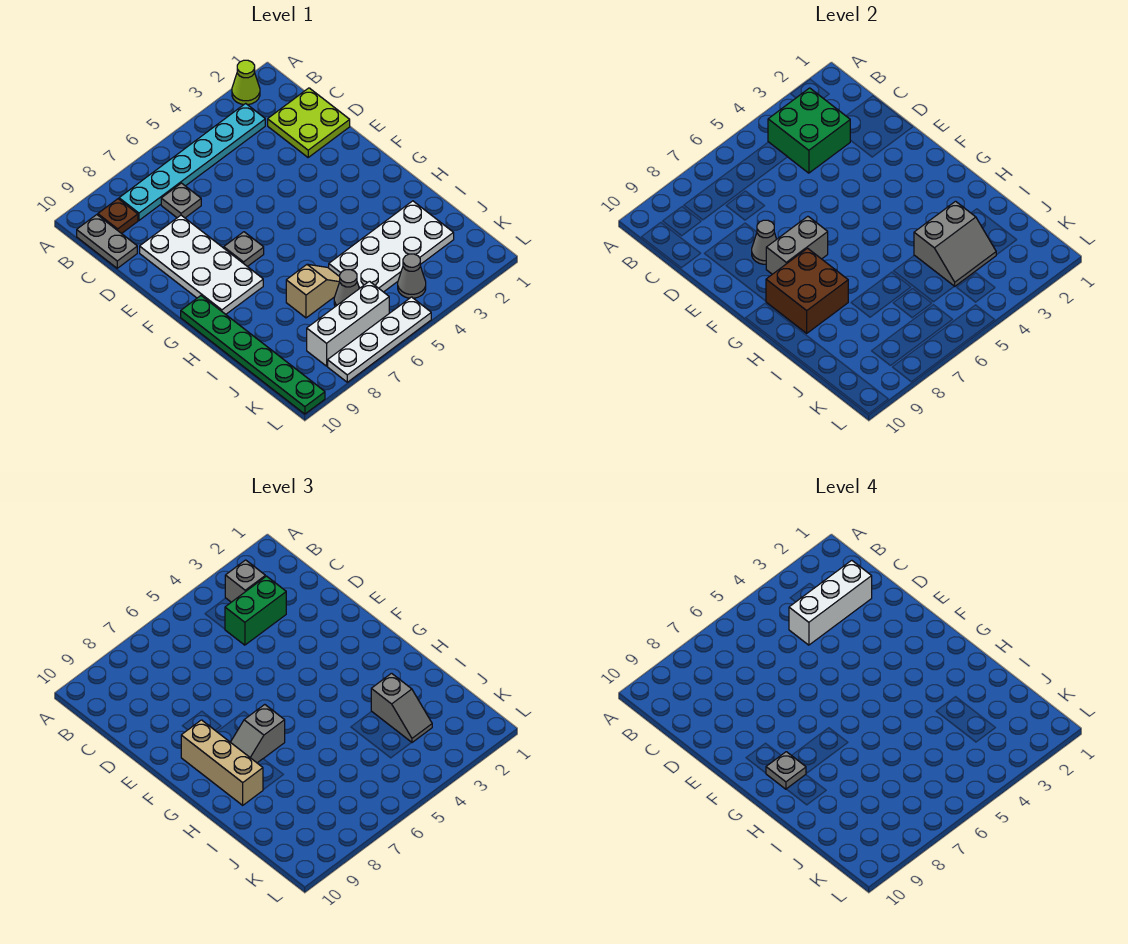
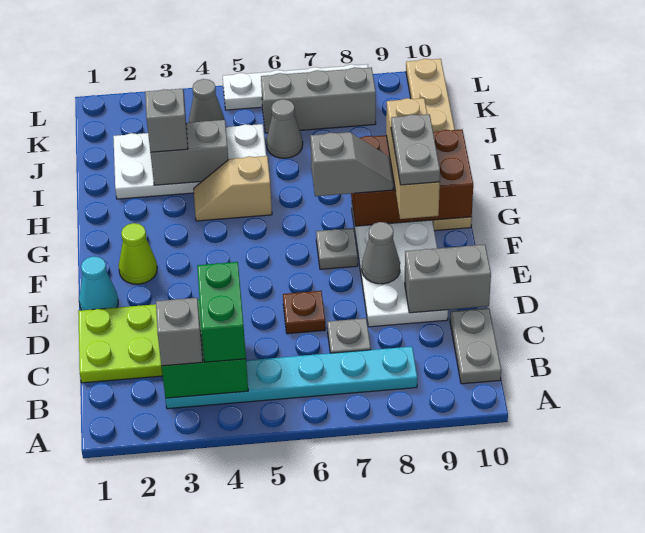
lime cone A2 level 1 -> lime cone F2 level 1
brown plate B9 level 1 -> brown plate D6 level 1
white brick C2:C4 level 4 -> none
green brick C3:C4 level 3 -> green brick B4:C4 level 3
none -> cyan cone E1 level 1
grey brick F7:F8 level 2 -> grey brick D9:D10 level 2
brown brick G8:H9 level 2 -> brown brick G8:H10 level 2
grey plate G9 level 4 -> grey plate F9:G9 level 4
green plate G10:L10 level 1 -> tan plate G10:L10 level 1
tan slope I6:I7 level 1 top 7 -> tan slope H4:H5 level 1 top 5
white brick K6:K8 level 1 -> grey brick K6:K8 level 1

